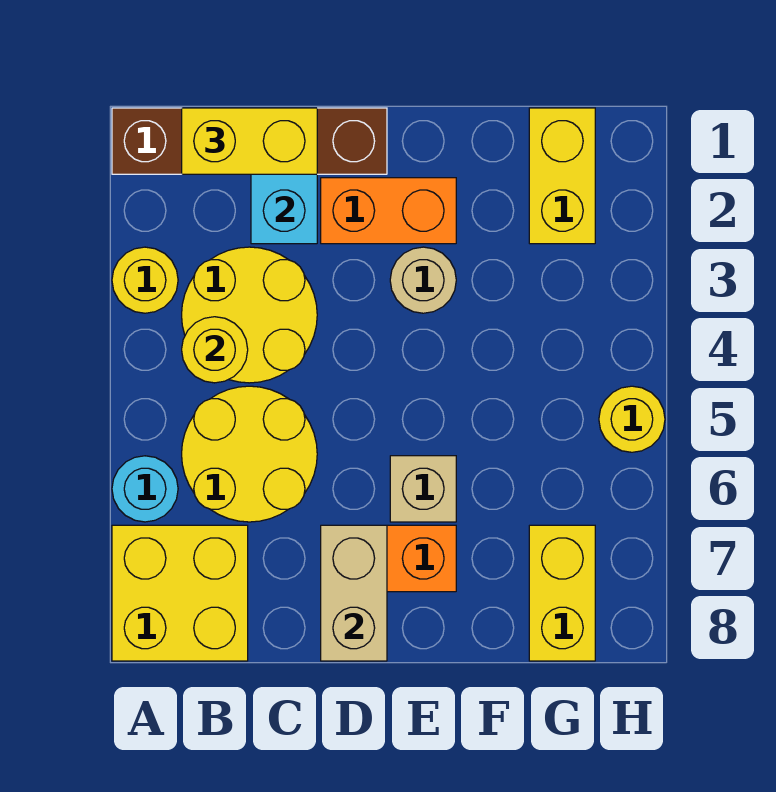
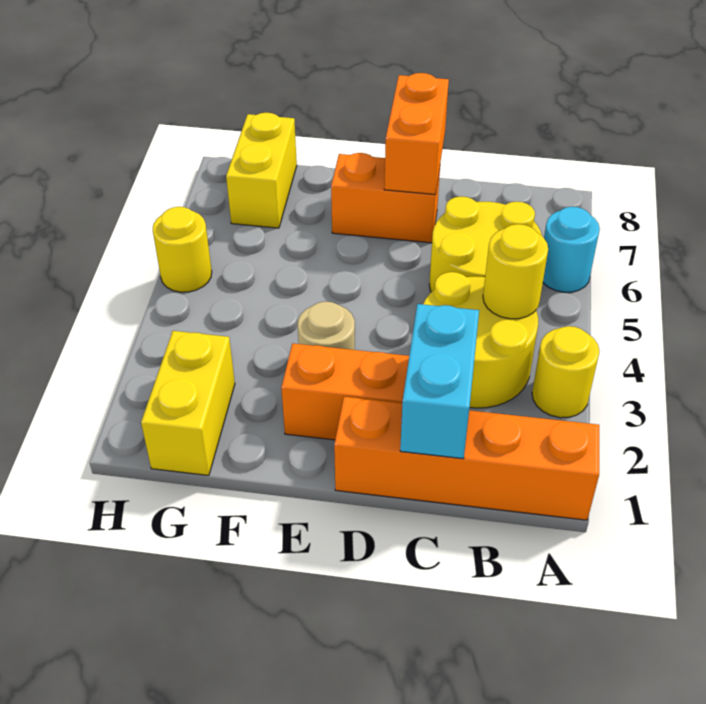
brown brick A1:D1 level 1 -> orange brick A1:D1 level 1
yellow brick A7:B8 level 1 -> none
yellow brick B1:C1 level 3 -> none
tan brick D7:D8 level 2 -> orange brick D7:D8 level 2
tan brick E6 level 1 -> none

